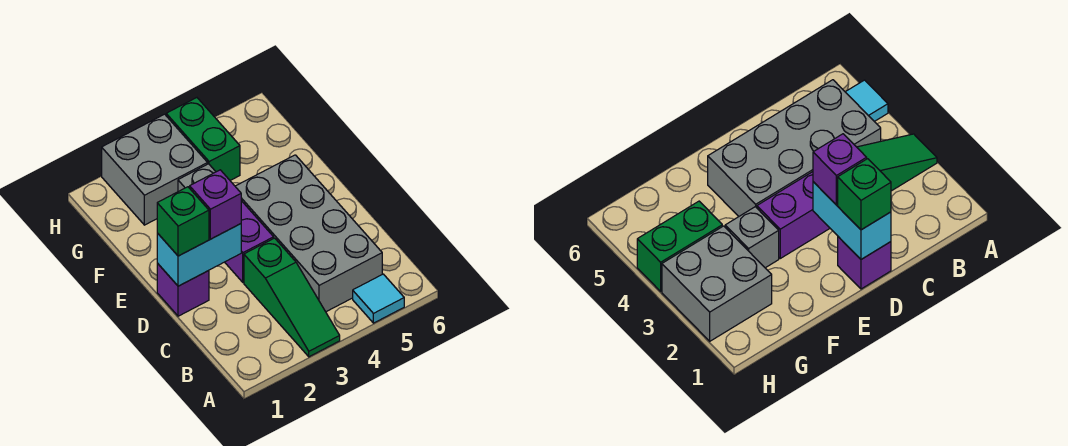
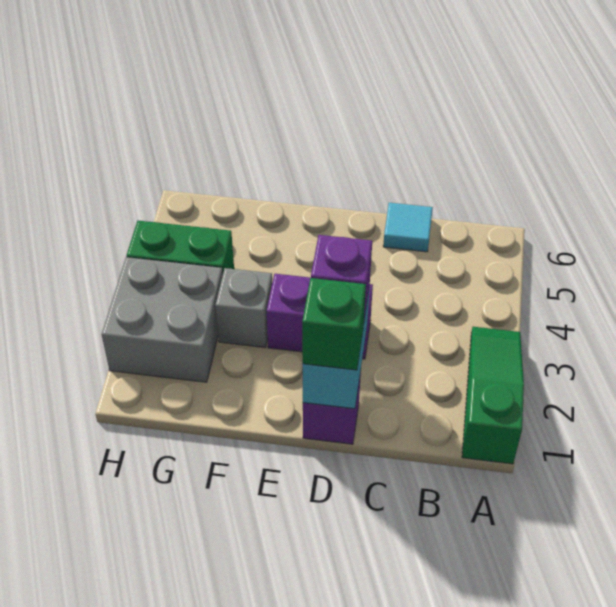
green slope A3:C3 level 1 top C -> green slope A1:A3 level 1 top 1
cyan tile A5 level 1 -> cyan tile C6 level 1
grey brick B4:E5 level 1 -> none

